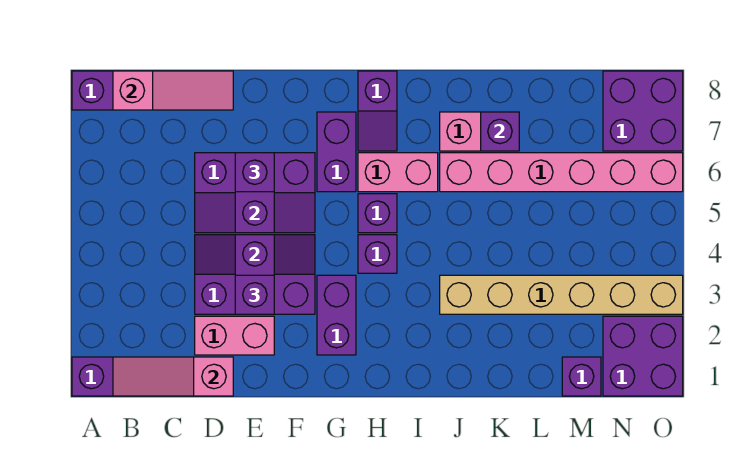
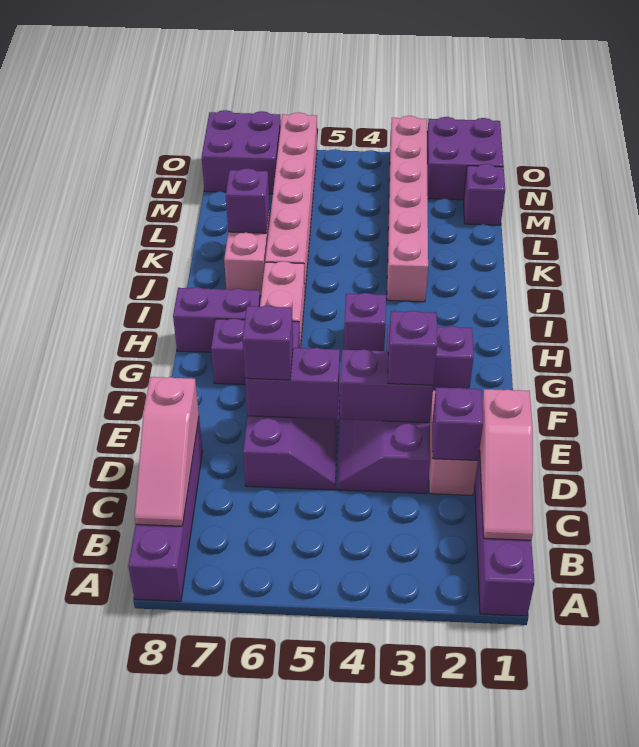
pink slope B8:D8 level 2 top B -> pink slope B8:D8 level 2 top D
purple brick H5 level 1 -> purple brick D2 level 2
purple slope H7:H8 level 1 top 8 -> purple brick H7:H8 level 1
tan brick J3:O3 level 1 -> pink brick J3:O3 level 1

